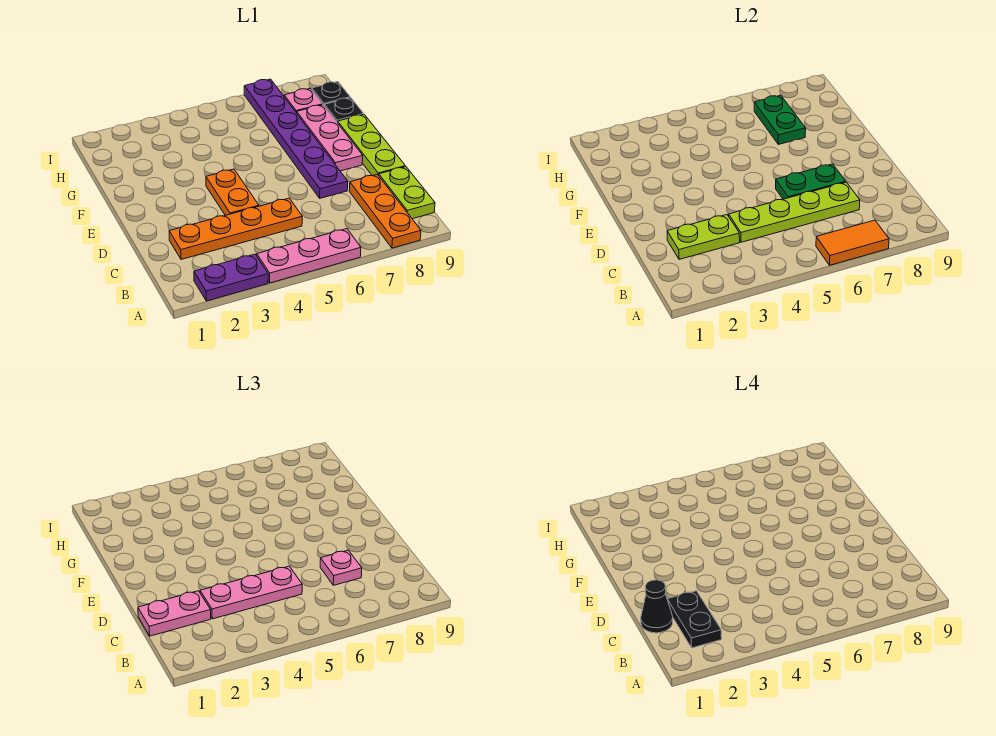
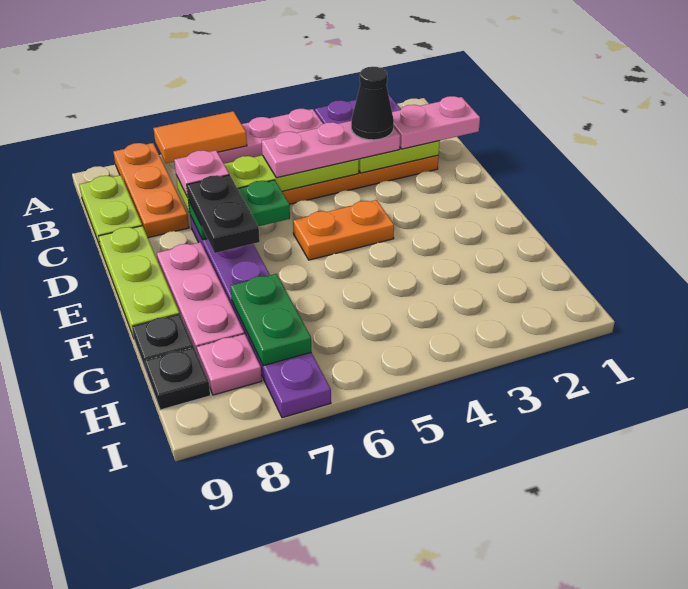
black plate B2:C2 level 4 -> black plate D7:E7 level 3
black cone C1 level 4 -> black cone C3 level 4
orange plate D4:E4 level 1 -> orange plate E4:E5 level 1

